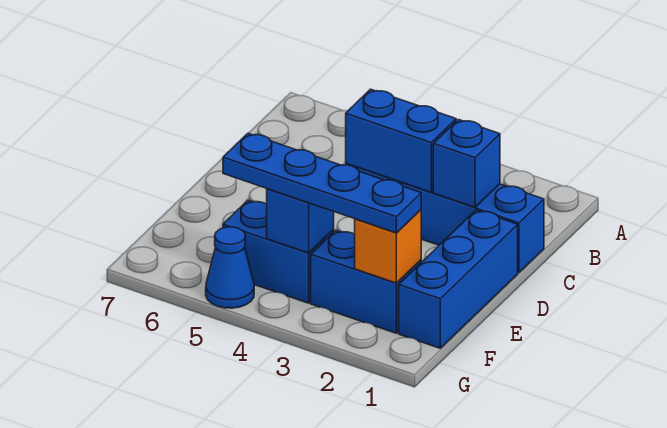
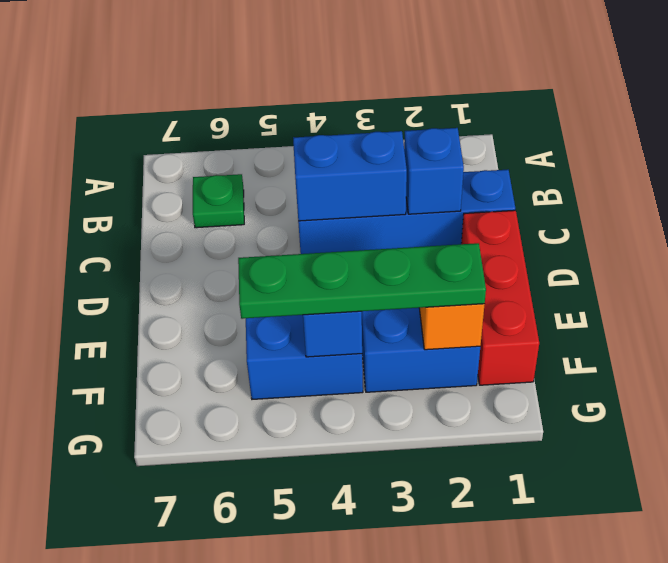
none -> green plate B6 level 1
blue brick D1:F1 level 1 -> red brick D1:F1 level 1
blue plate F2:F5 level 3 -> green plate F2:F5 level 3
blue cone G5 level 1 -> none

